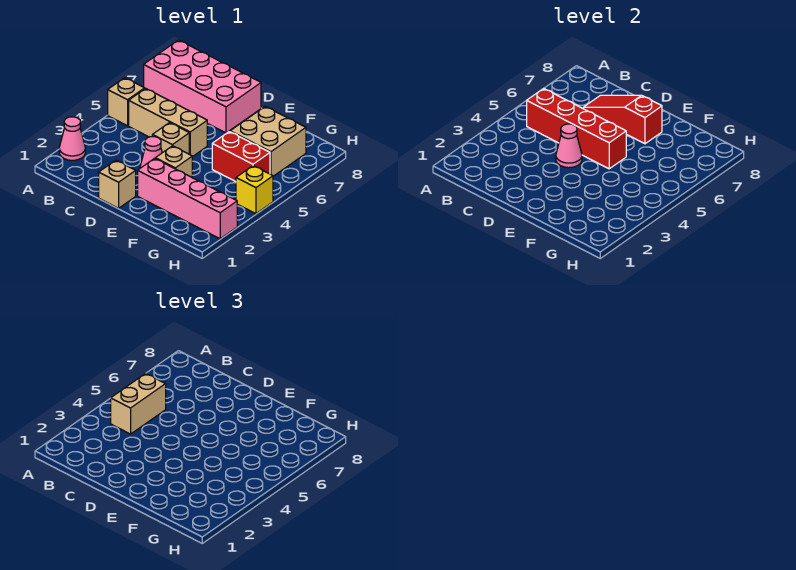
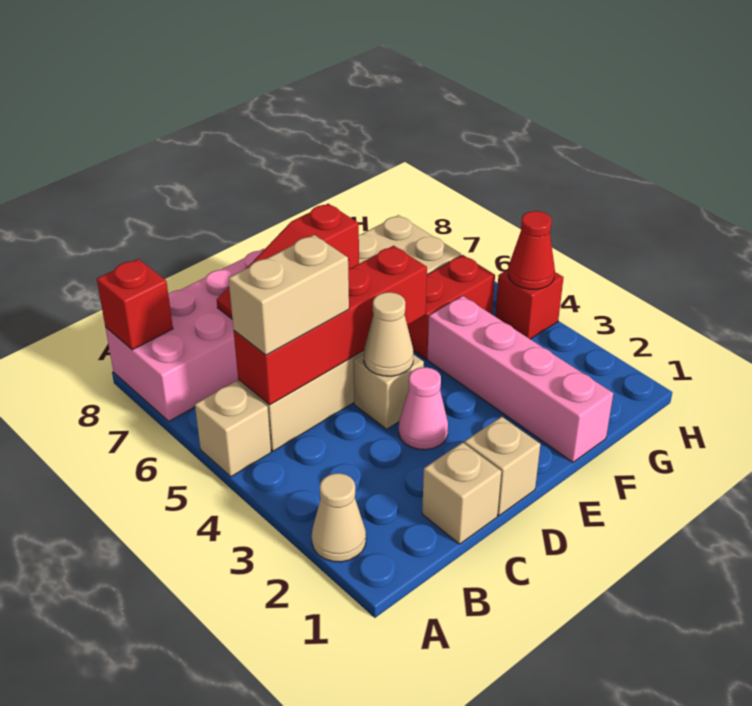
pink cone A2 level 1 -> tan cone A2 level 1
none -> red brick A8 level 2
tan brick B4:B5 level 3 -> tan brick B5:C5 level 3
pink cone D4 level 2 -> tan cone D4 level 2
pink brick E2:H2 level 1 -> pink brick F1:F4 level 1
tan brick E3 level 1 -> tan brick C1 level 1
yellow brick H4 level 1 -> red brick H4 level 1
none -> red cone H4 level 2

